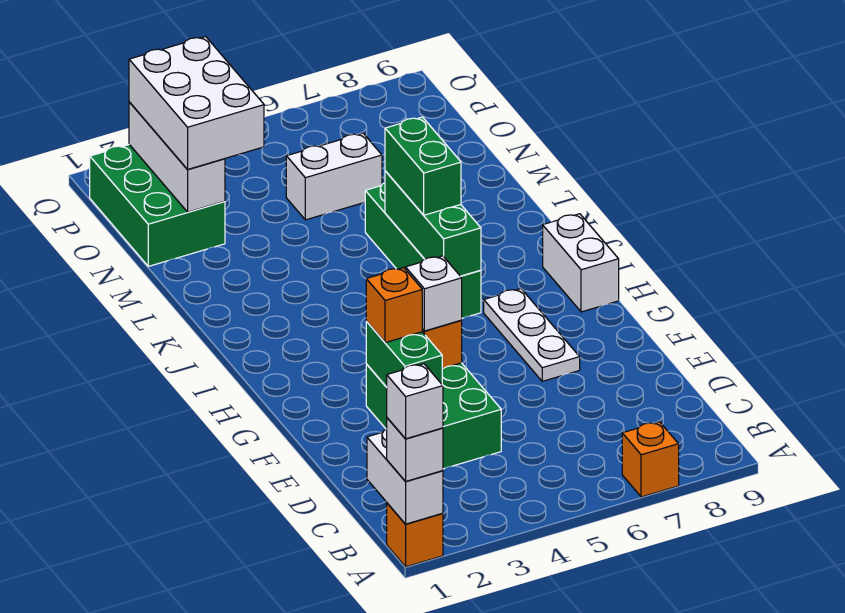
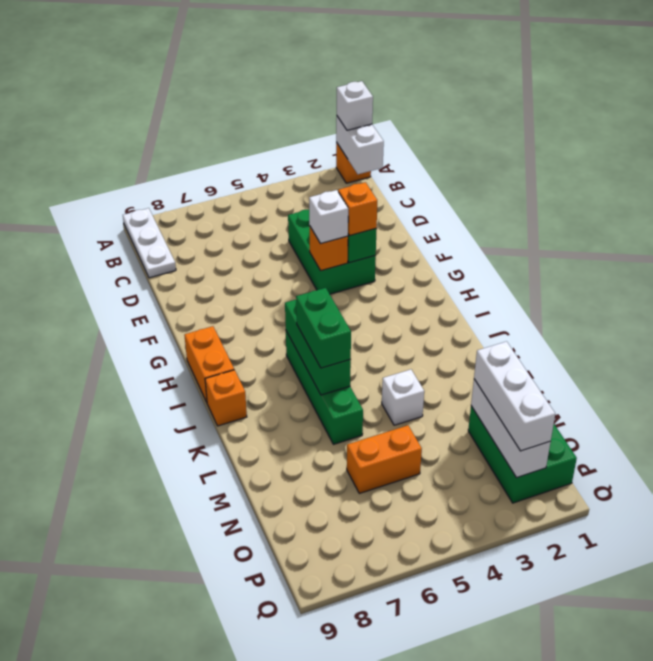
white brick A1 level 4 -> white brick L4 level 1
orange brick A7 level 1 -> orange brick J9 level 1
white plate F7:H7 level 1 -> white plate A9:C9 level 1
white brick H9:I9 level 1 -> orange brick H9:I9 level 1
white brick N2:P3 level 3 -> white brick N2:P2 level 3
white brick N5:N6 level 1 -> orange brick N5:N6 level 1

